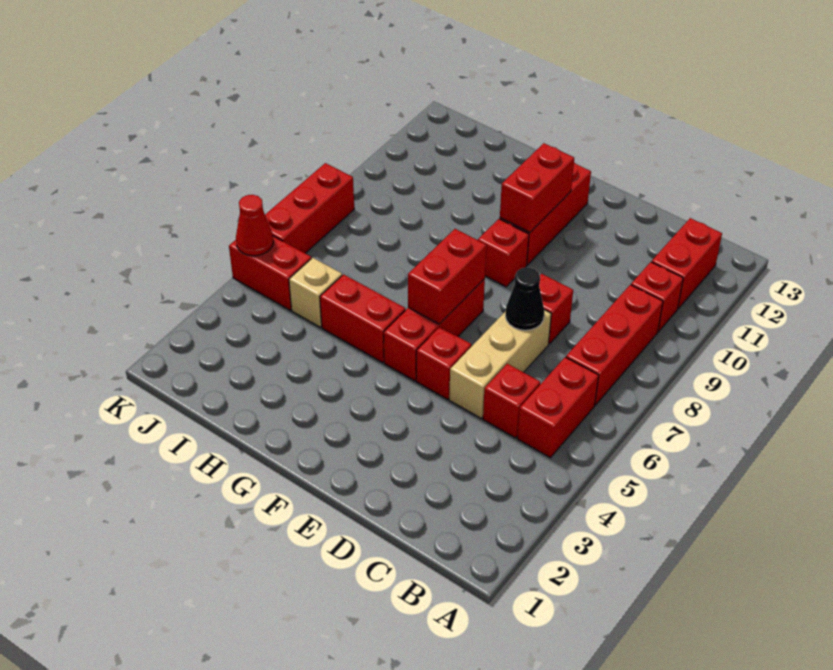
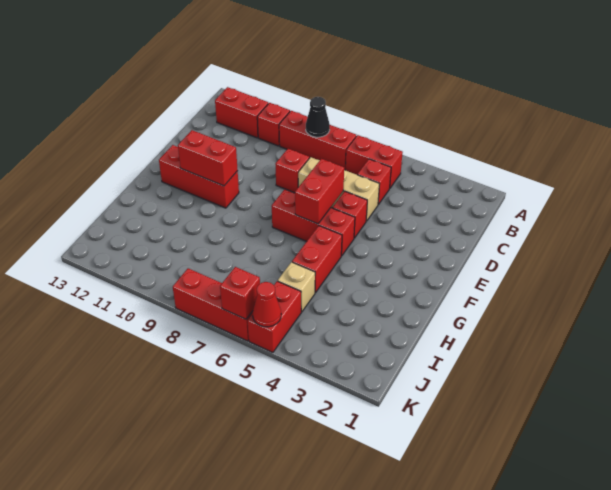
black cone D7 level 2 -> black cone B8 level 2
red brick F6:F7 level 2 -> red brick E6:F6 level 2
red brick F9 level 1 -> red brick K6 level 2

